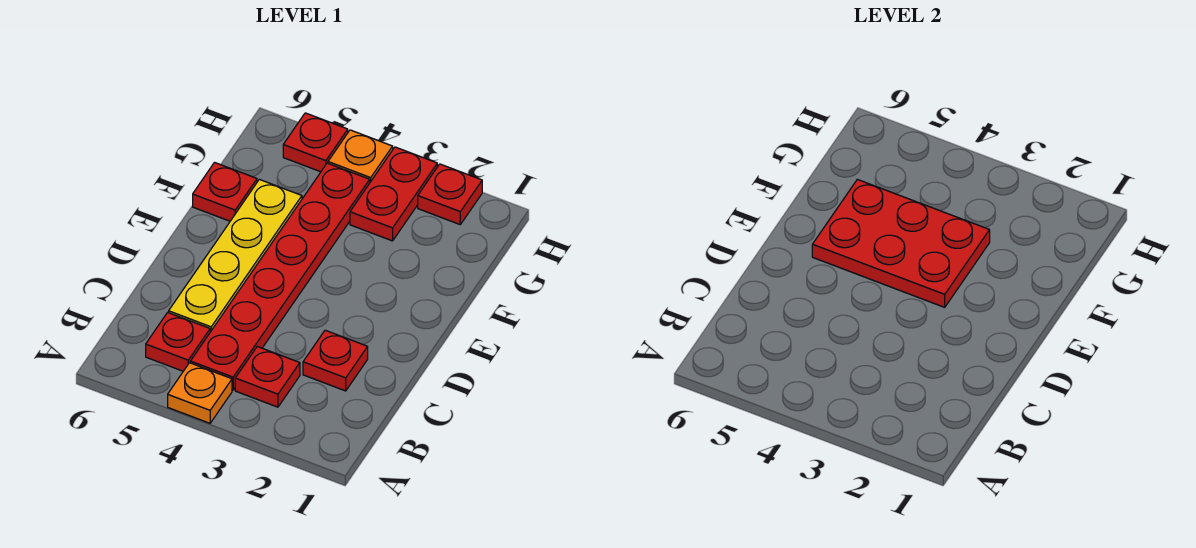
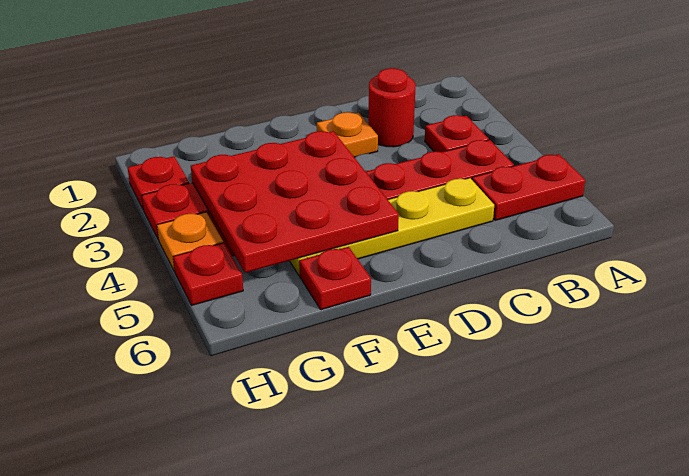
orange plate A4 level 1 -> orange plate D2 level 1
red plate B5 level 1 -> red plate A5:B5 level 1
red plate C2 level 1 -> red round brick C2 level 1
red plate E3:F5 level 2 -> red plate E3:G5 level 2

